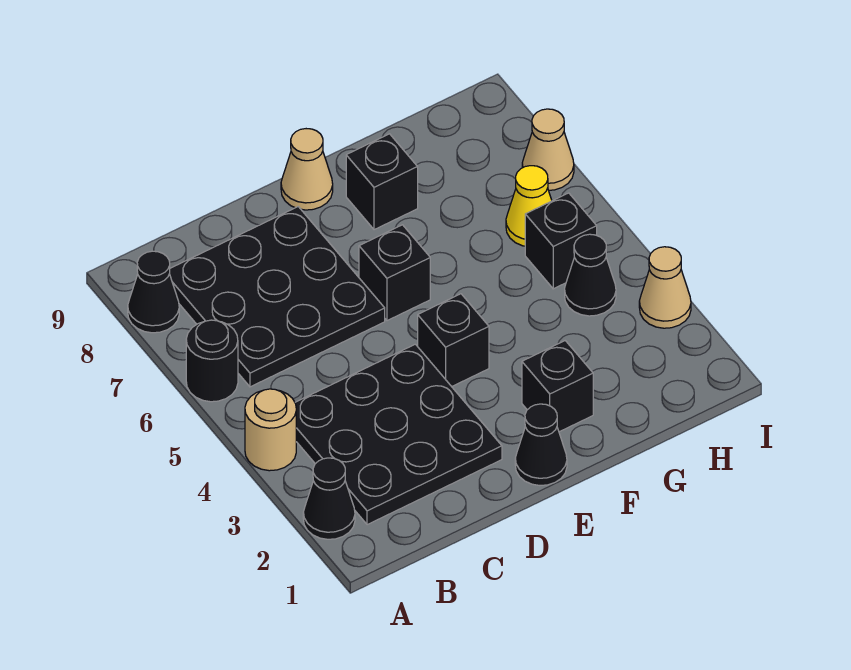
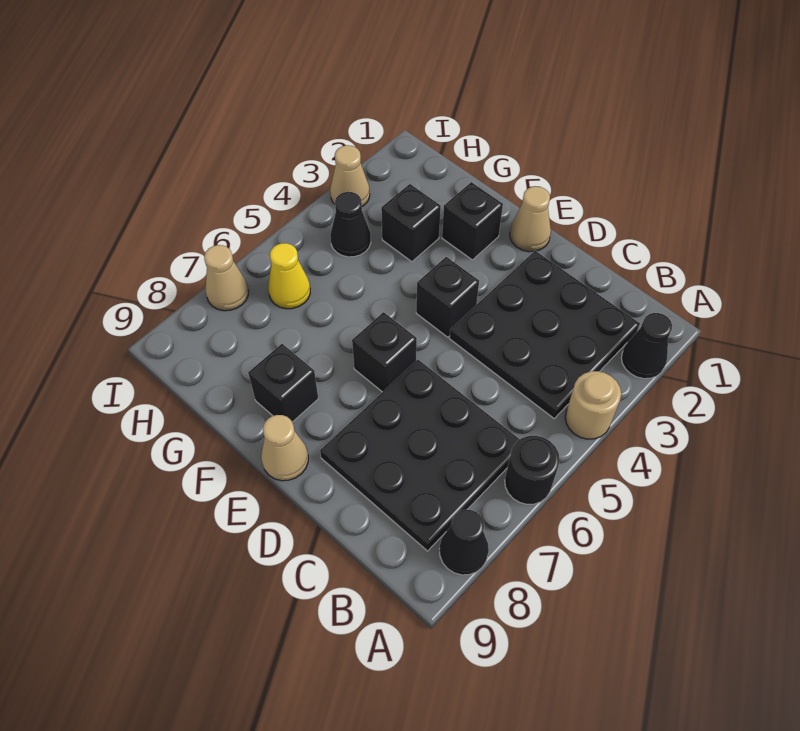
black cone E1 level 1 -> tan cone E1 level 1
black brick H5 level 1 -> black brick G3 level 1

